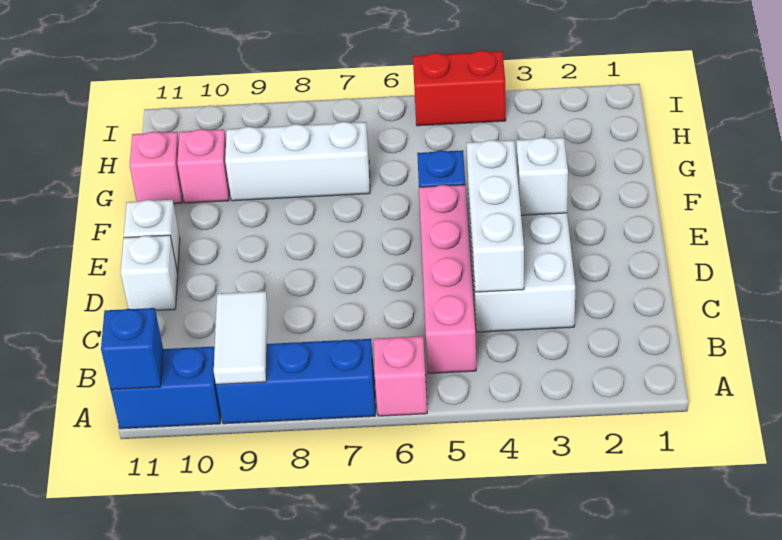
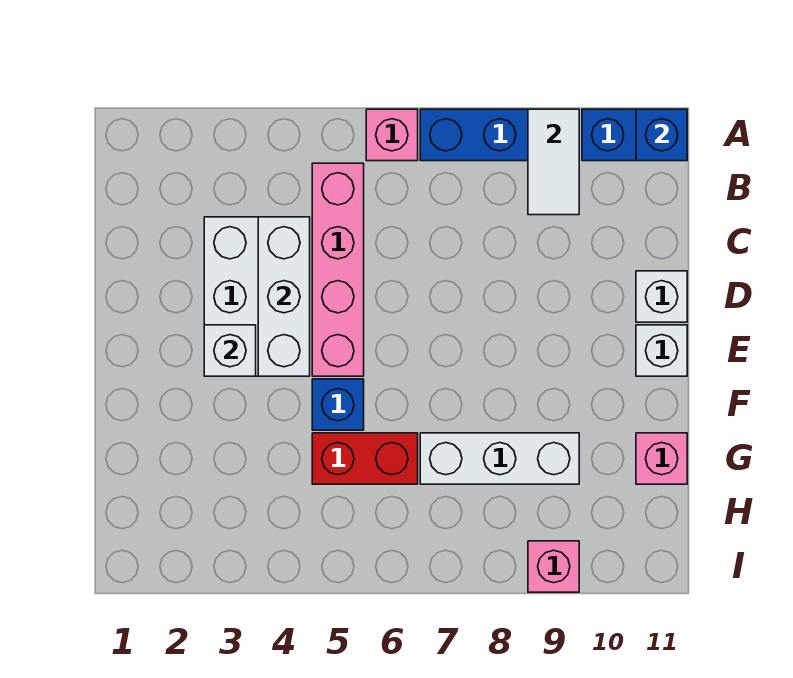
pink brick G10 level 1 -> pink brick I9 level 1
red brick I4:I5 level 1 -> red brick G5:G6 level 1

